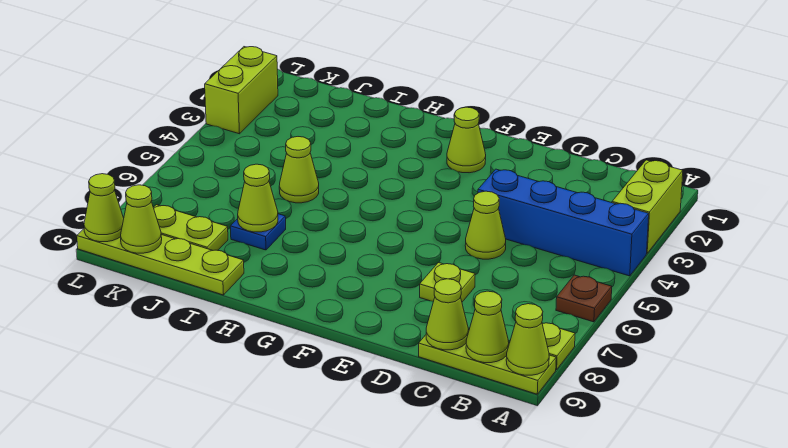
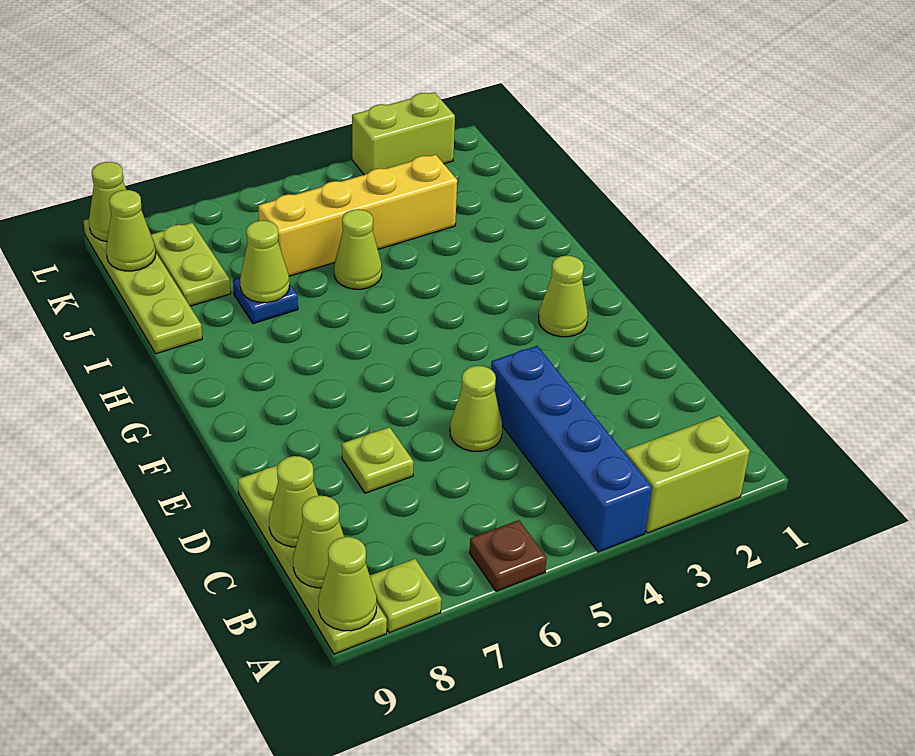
lime plate A9:C9 level 1 -> lime plate A9:D9 level 1
none -> yellow brick J3:J6 level 1

